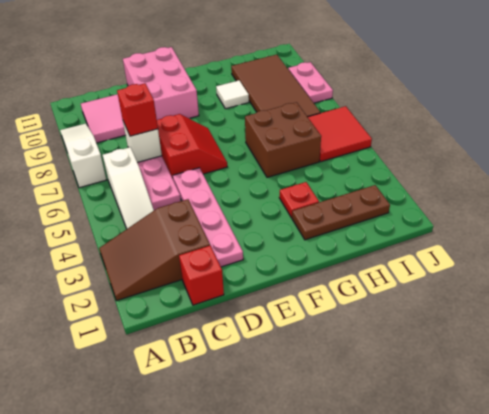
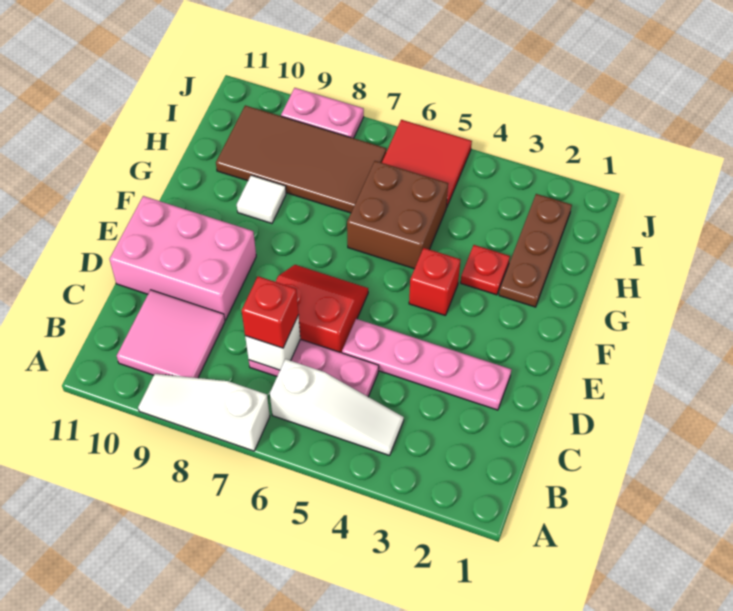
brown slope A2:C3 level 1 top C -> none
red brick C1 level 1 -> red brick F4 level 1

